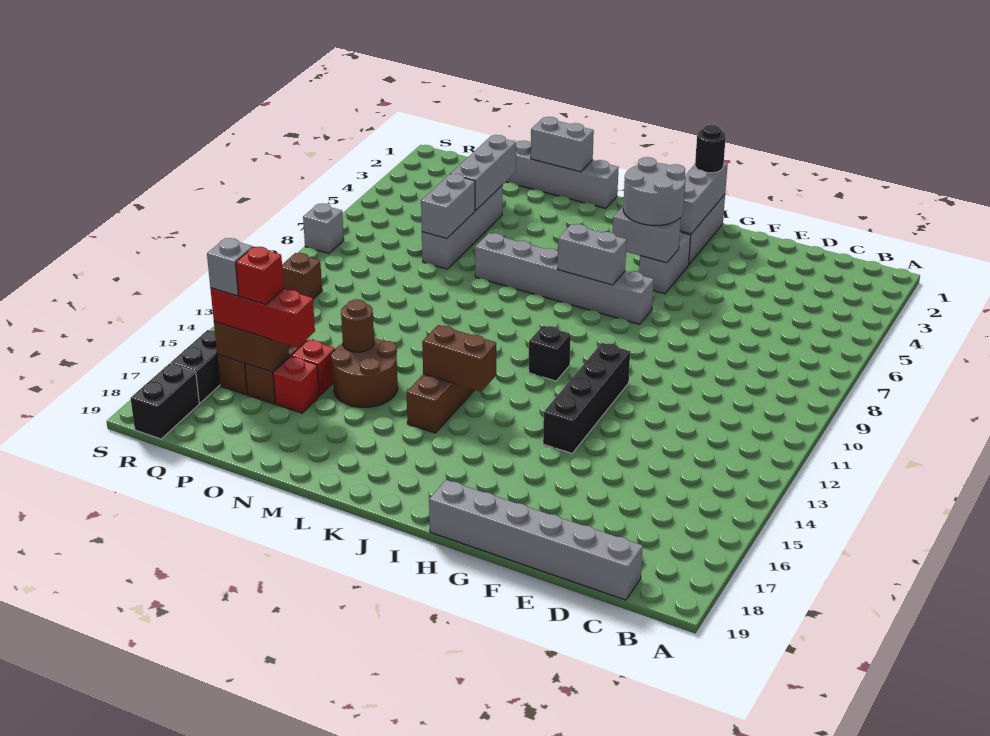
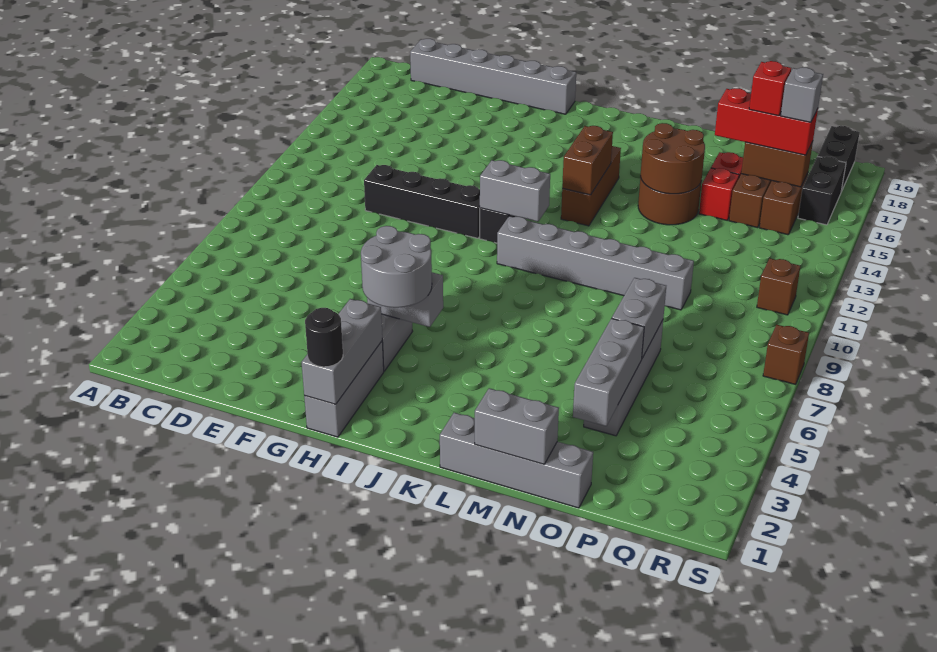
black brick G11:G14 level 1 -> black brick E11:H11 level 1
grey brick H7:M7 level 1 -> grey brick J10:O10 level 1
grey brick I7:J7 level 2 -> grey brick I11:J11 level 2
brown brick J14:K14 level 2 -> brown brick K13:K14 level 2
brown round brick N14 level 2 -> brown round brick M14:N15 level 2
grey brick S8 level 1 -> brown brick S8 level 1

